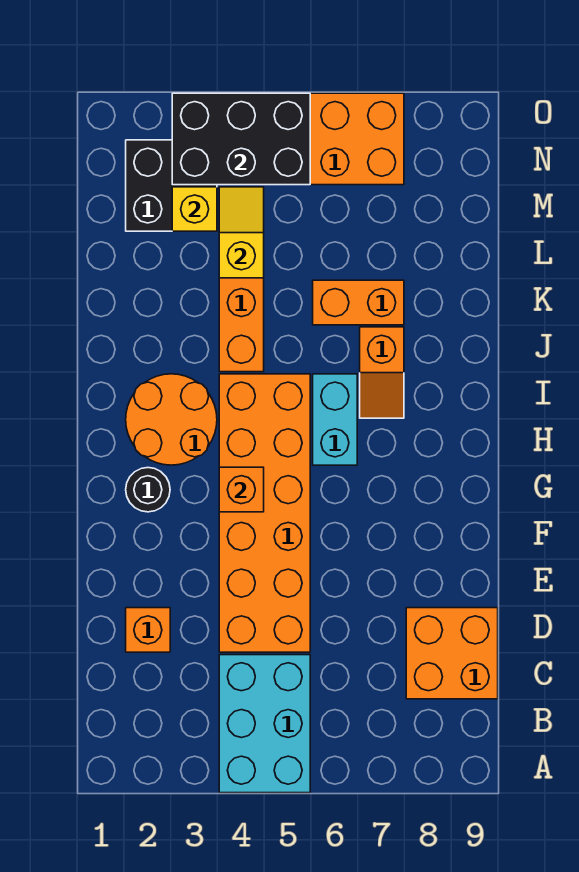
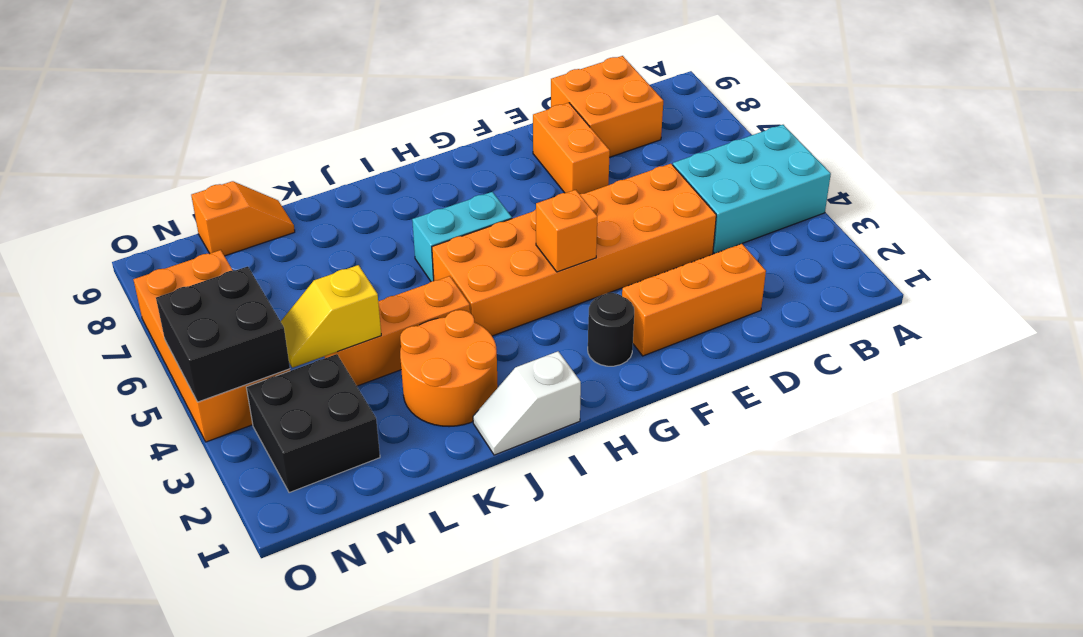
orange brick D2 level 1 -> orange brick D2:F2 level 1
orange round brick H2:I3 level 1 -> orange round brick J2:K3 level 1
none -> white slope I1:J1 level 1 top I
orange slope I7:J7 level 1 top J -> orange slope L9:M9 level 1 top M
orange brick K6:K7 level 1 -> orange brick E7:E8 level 1
yellow brick M3 level 2 -> none
black brick N3:O5 level 2 -> black brick N4:O5 level 2

